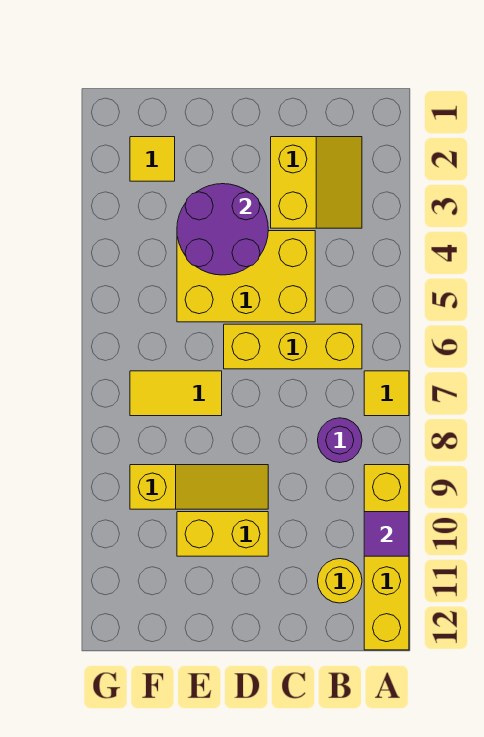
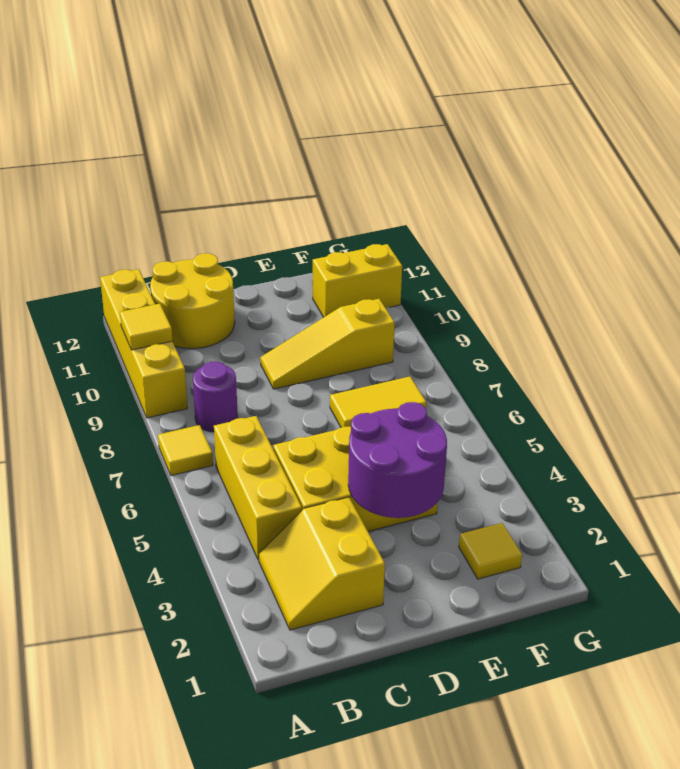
purple tile A10 level 2 -> yellow tile A10 level 2
yellow brick B6:D6 level 1 -> yellow brick B4:B6 level 1
yellow round brick B11 level 1 -> yellow round brick B11:C12 level 1
yellow brick D10:E10 level 1 -> yellow brick F11:G11 level 1

